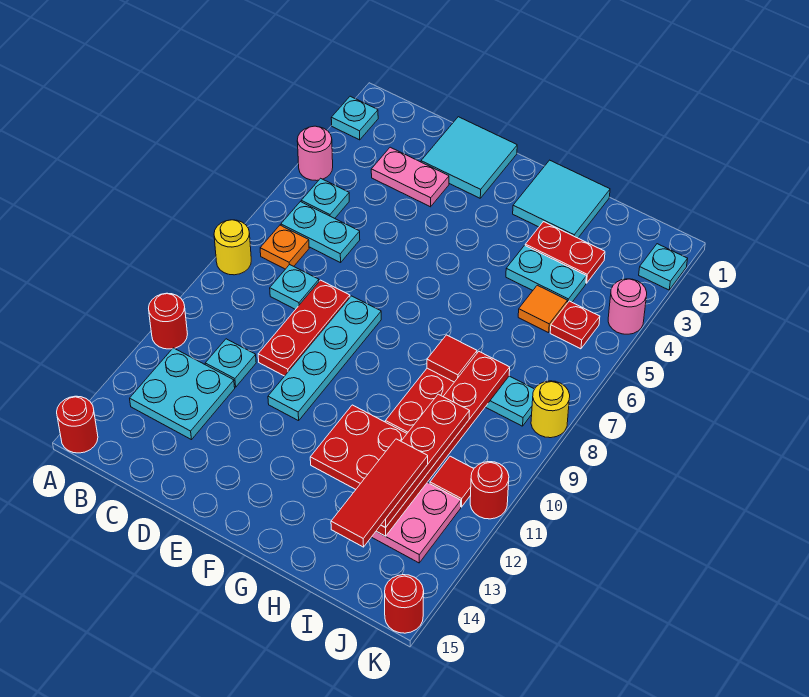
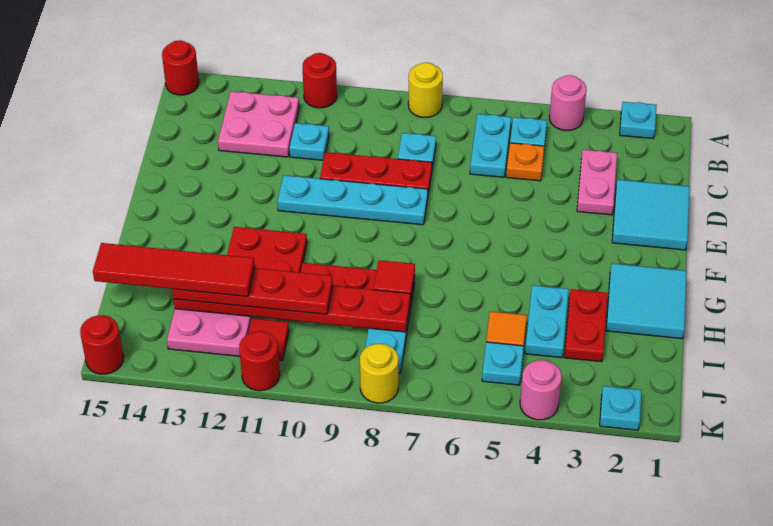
orange plate B7 level 1 -> orange plate C5 level 1
cyan plate B12:C13 level 1 -> pink plate B12:C13 level 1
red tile I12:I14 level 4 -> red tile I12:I15 level 4
red plate J5 level 1 -> cyan plate J5 level 1

